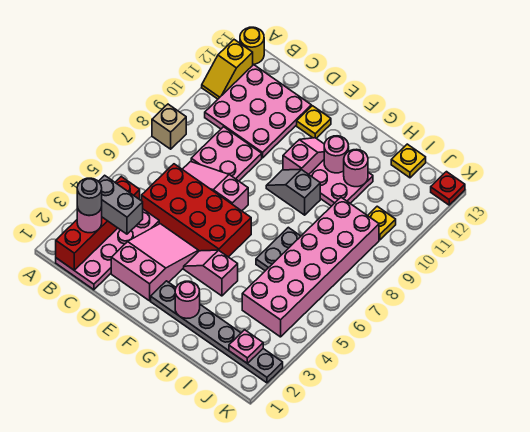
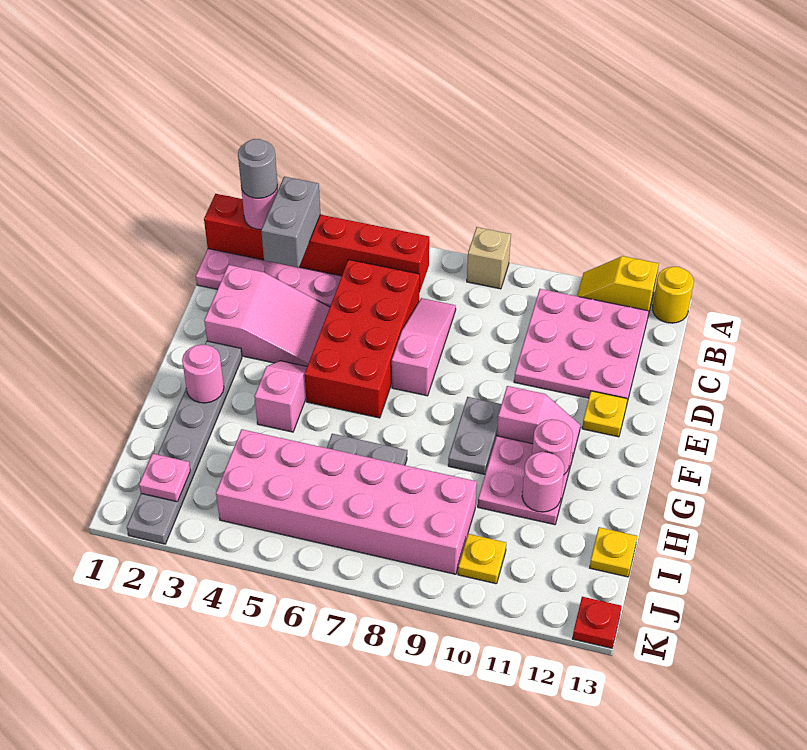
red brick B1:B4 level 2 -> red brick B1:B6 level 2
pink plate C8:D9 level 1 -> none
grey slope F9:G9 level 1 top G -> grey plate F9:G9 level 1

